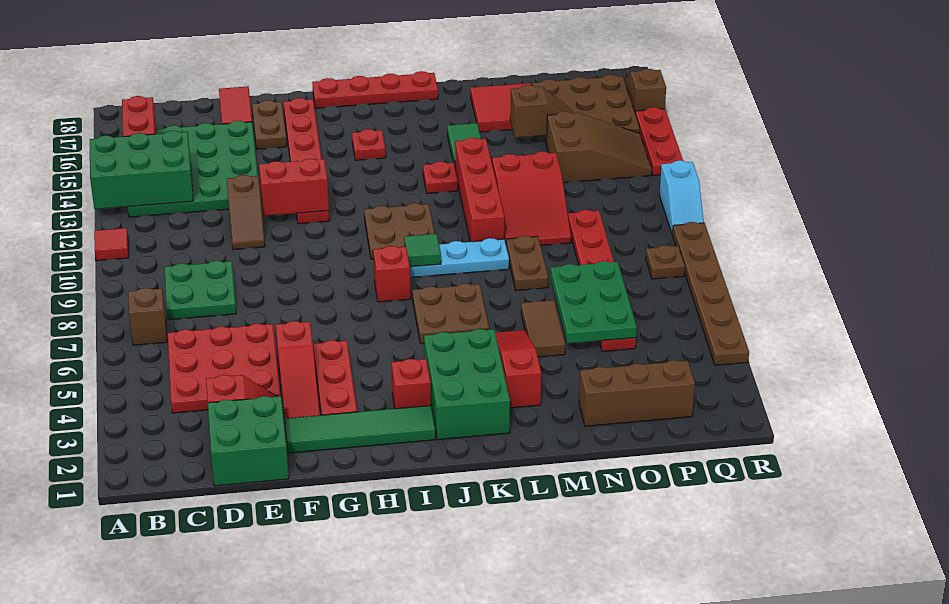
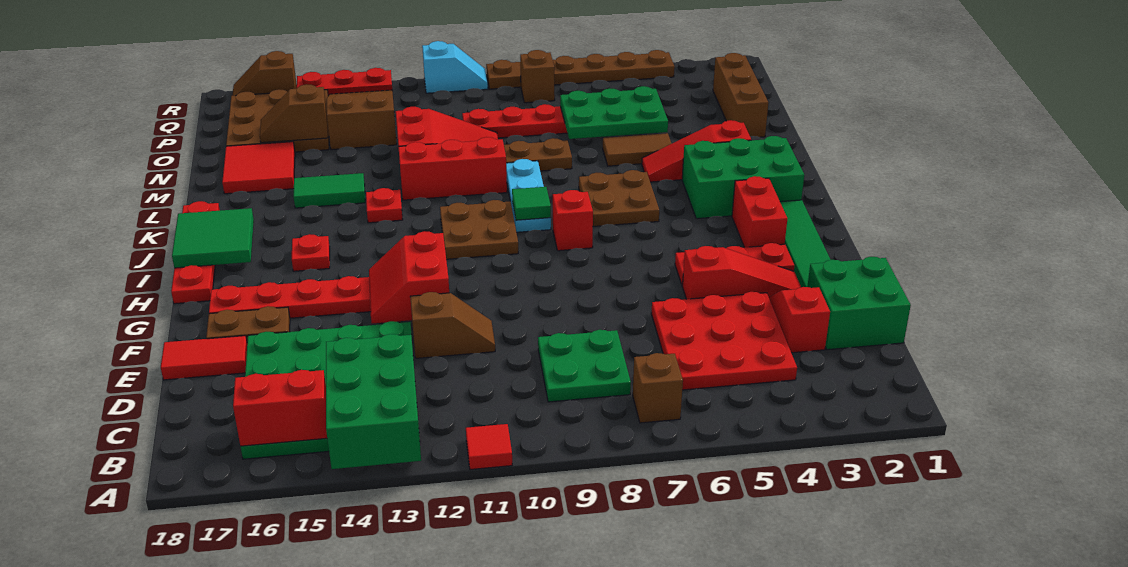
red brick I3 level 1 -> red brick H3:I3 level 1
none -> green tile I17:J18 level 2
red brick L10:L13 level 1 -> red brick L10:L12 level 1
brown slope N15:O15 level 2 top N -> brown slope O15:O16 level 2 top 15
brown plate Q8 level 1 -> brown brick Q8 level 1

